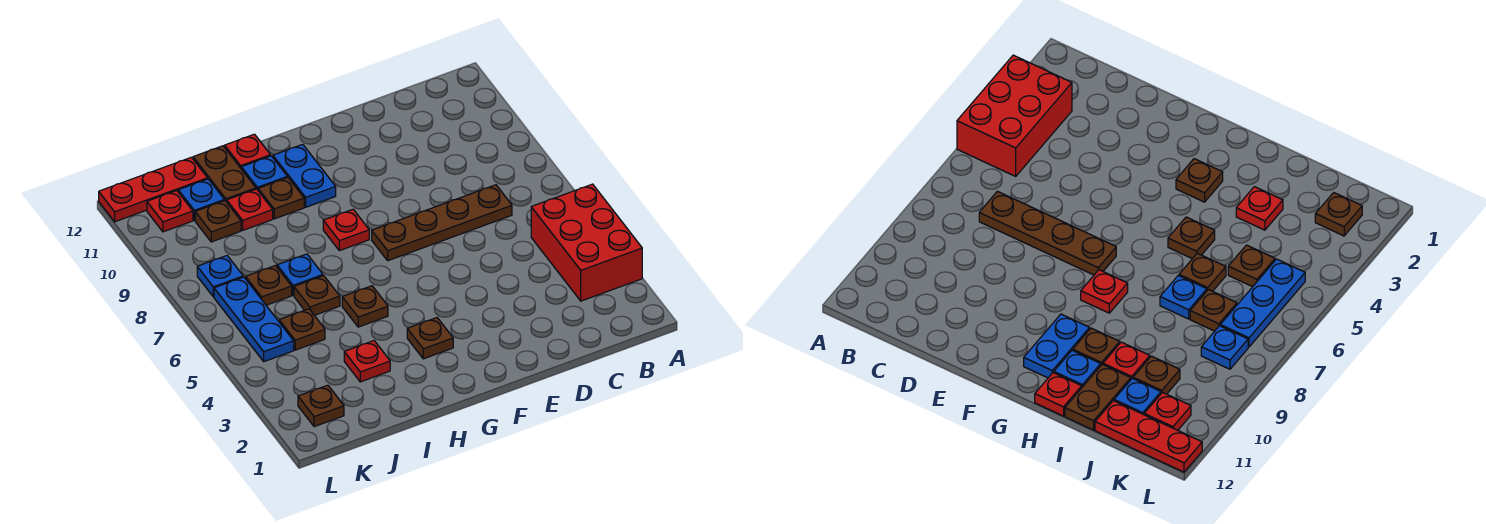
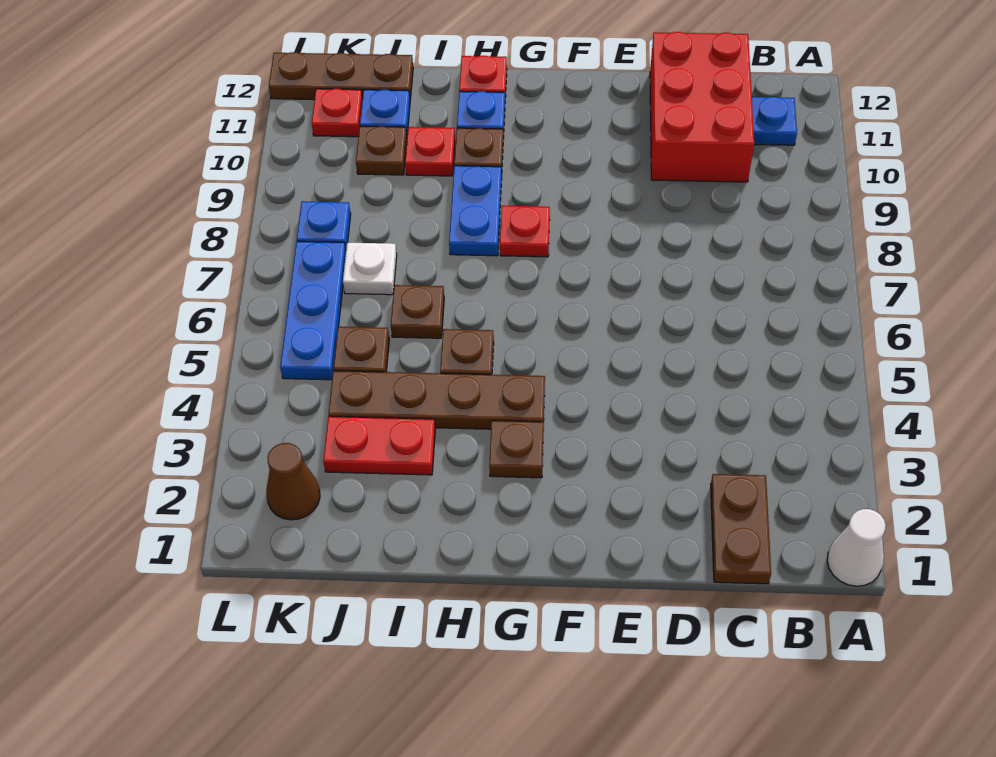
none -> white cone A1 level 1
red brick A3:B5 level 1 -> red brick C10:D12 level 1
brown plate C7:F7 level 1 -> brown plate G4:J4 level 1
blue plate G10:G11 level 1 -> blue plate H8:H9 level 1
red plate I3 level 1 -> red plate I3:J3 level 1
blue plate I7 level 1 -> blue plate B11 level 1
brown plate I11:I12 level 1 -> brown plate C1:C2 level 1
brown plate J7 level 1 -> white plate J7 level 1
red plate J12:L12 level 1 -> brown plate J12:L12 level 1
brown plate K2 level 1 -> brown cone K2 level 1

